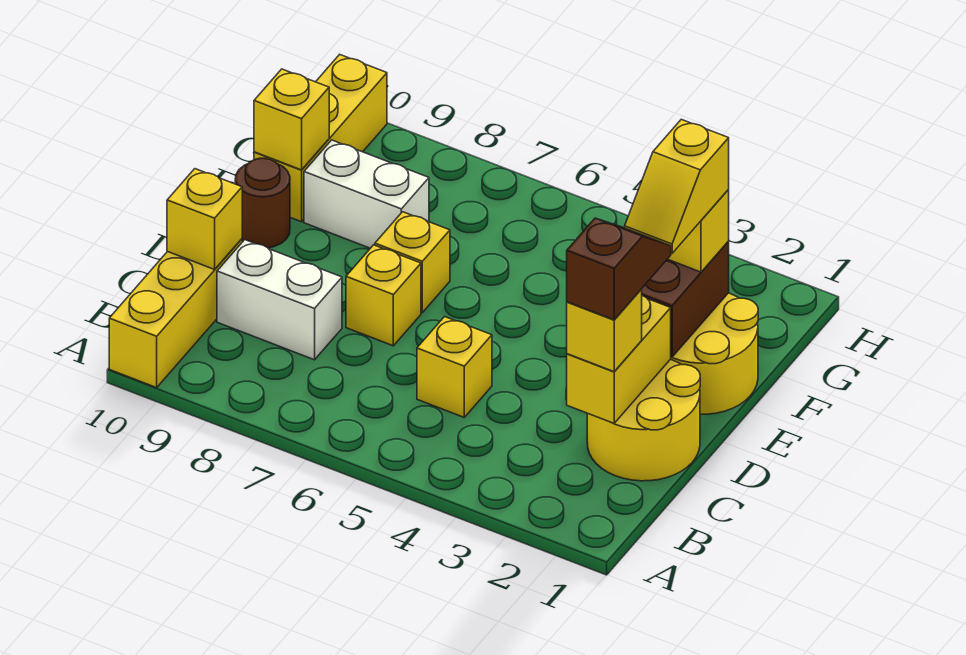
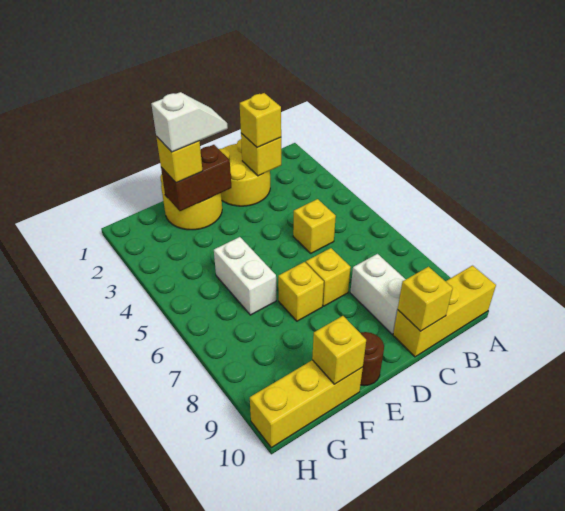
yellow brick C2:D2 level 2 -> yellow brick C2 level 2
brown slope C2:D2 level 4 top C -> none
yellow slope E2:F2 level 4 top F -> white slope E2:F2 level 4 top F
white brick F8:F9 level 1 -> white brick F5:F6 level 1

